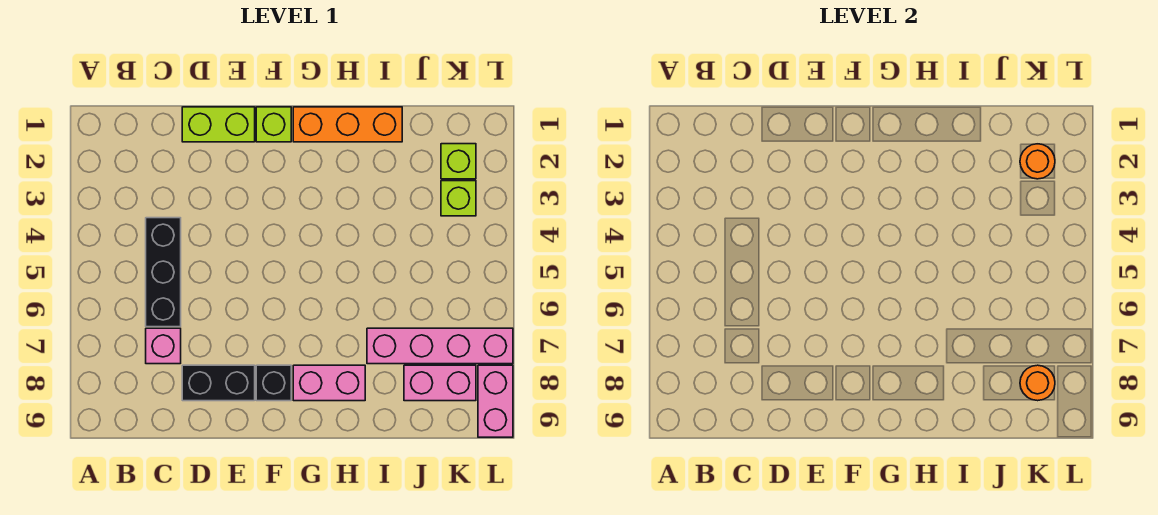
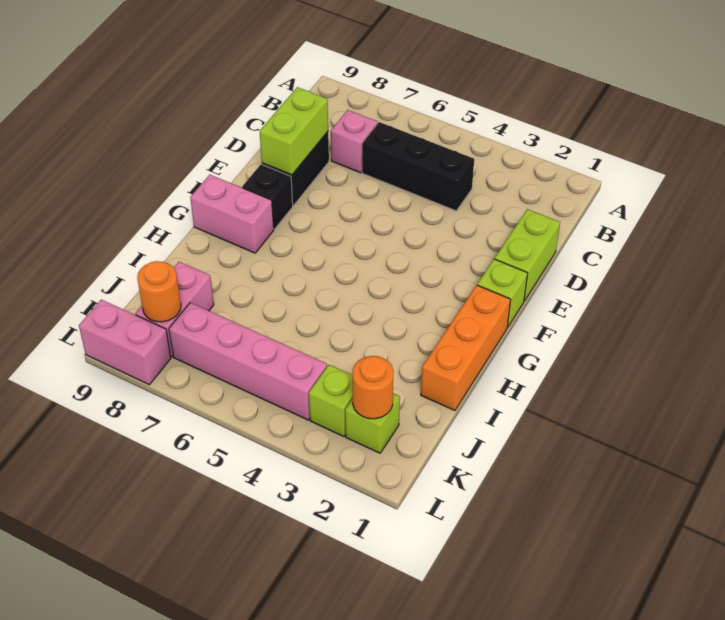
none -> lime brick D8:E8 level 2
pink brick G8:H8 level 1 -> pink brick G8:G9 level 1
pink brick I7:L7 level 1 -> pink brick K4:K7 level 1

